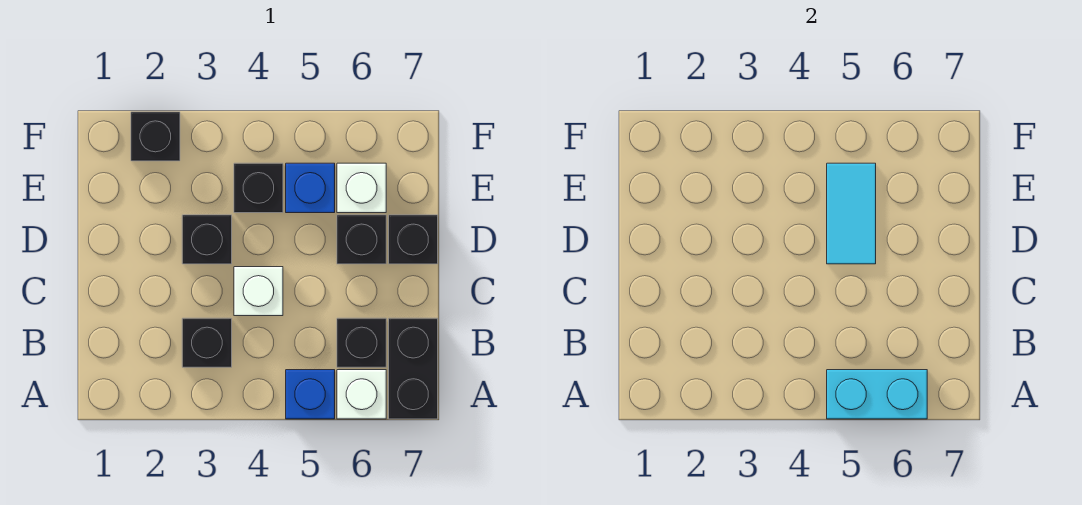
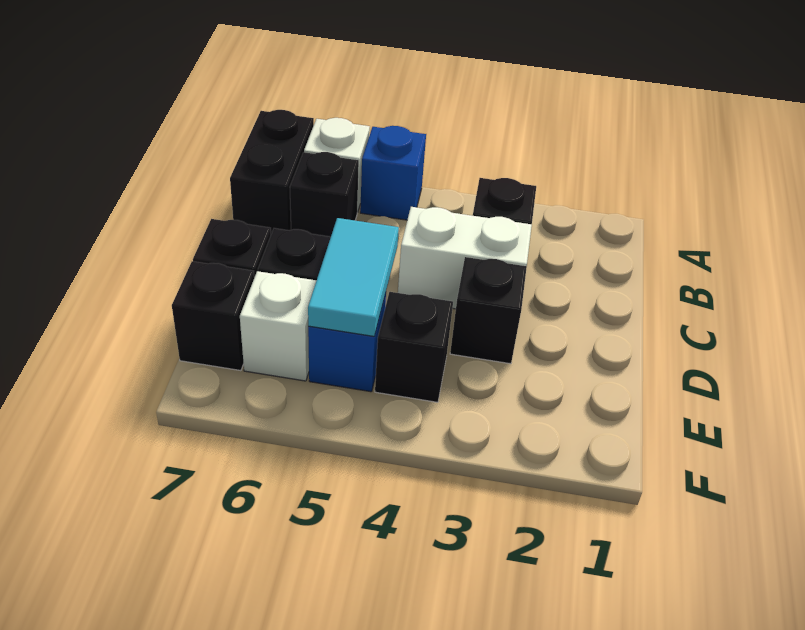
cyan brick A5:A6 level 2 -> none
white brick C4 level 1 -> white brick C3:C4 level 1
black brick F2 level 1 -> black brick E7 level 1

